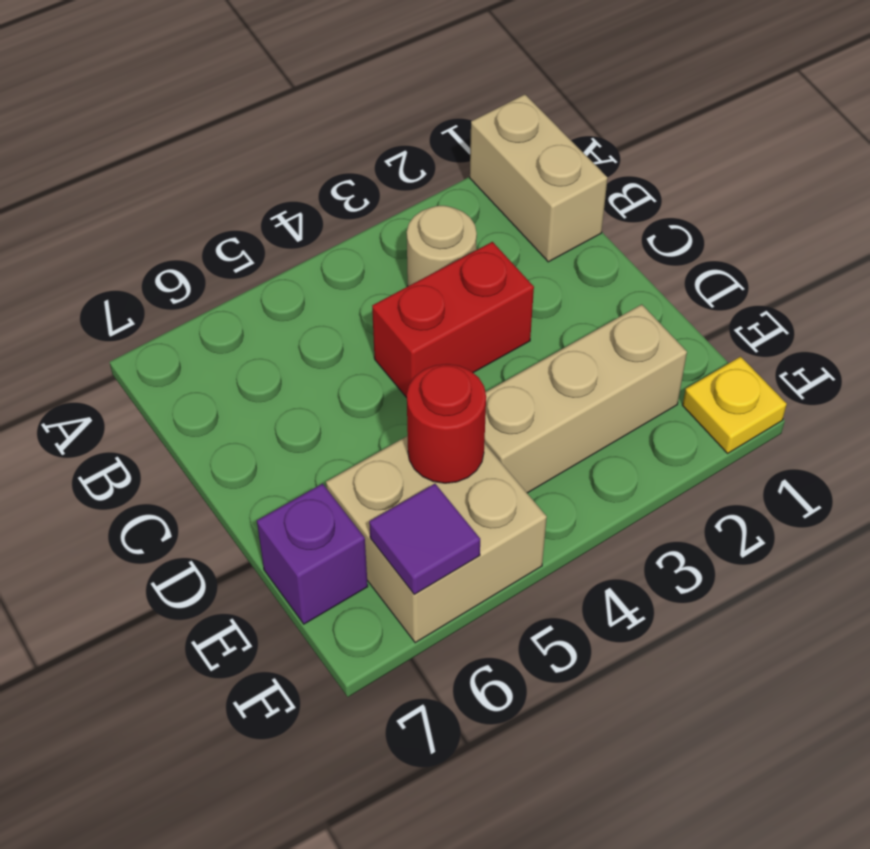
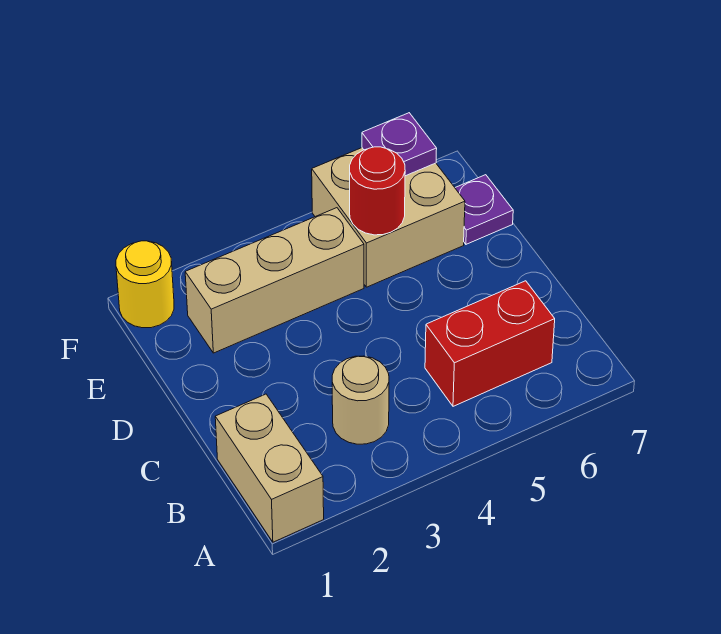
red brick C3:C4 level 1 -> red brick B5:B6 level 1
purple brick E7 level 1 -> purple plate E7 level 1
yellow plate F1 level 1 -> yellow round brick F1 level 1
purple tile F6 level 2 -> purple plate F6 level 2

